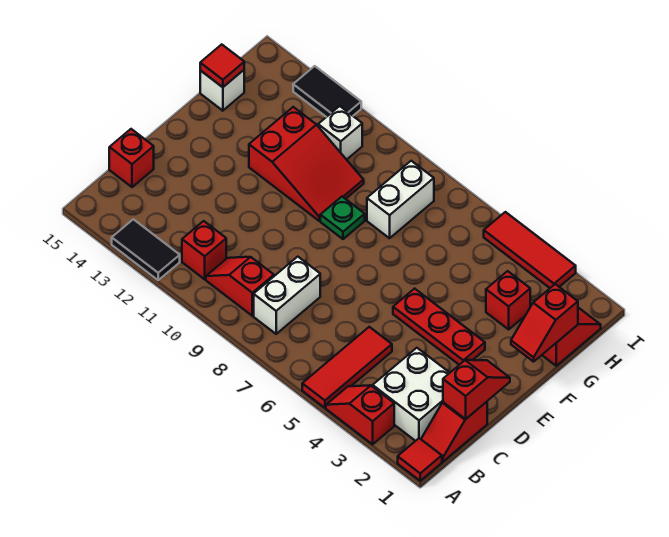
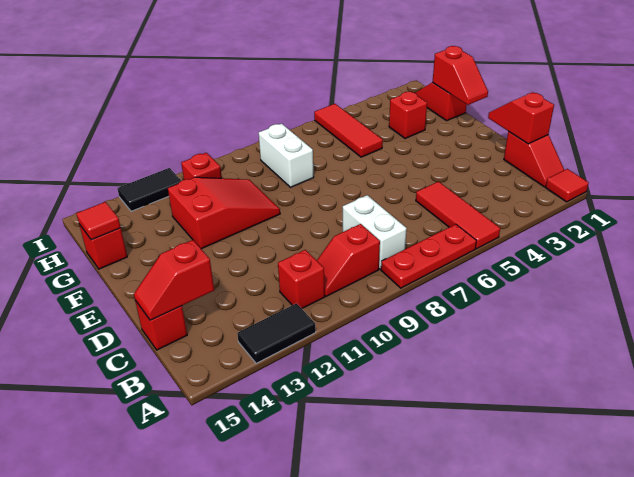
red slope A3:A4 level 1 top 3 -> red slope C14:C15 level 2 top 14
white brick B2:C3 level 1 -> none
red plate E3:E5 level 1 -> red plate A6:A8 level 1
green plate F9 level 1 -> none
white brick G15 level 1 -> red brick G15 level 1
white brick H11 level 1 -> red brick H11 level 1
red tile I3:I5 level 1 -> red tile G5:I5 level 1

